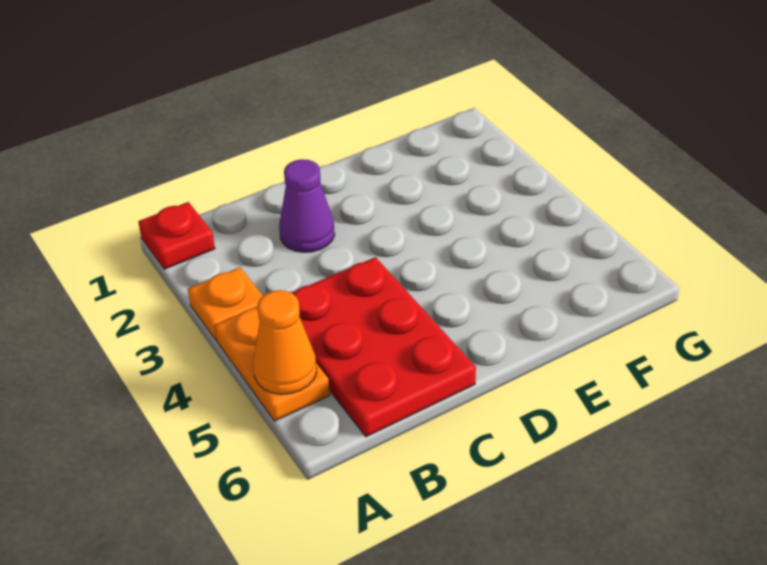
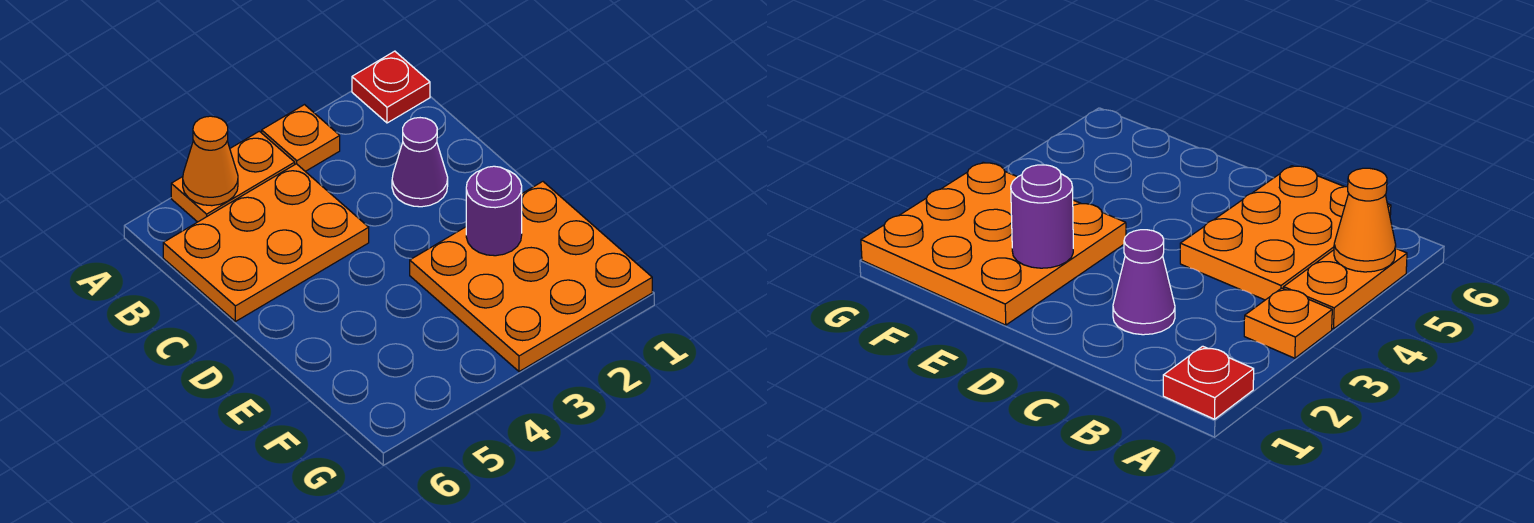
red plate B4:C6 level 1 -> orange plate B4:C6 level 1
none -> orange plate E1:G3 level 1
none -> purple round brick E2 level 2

